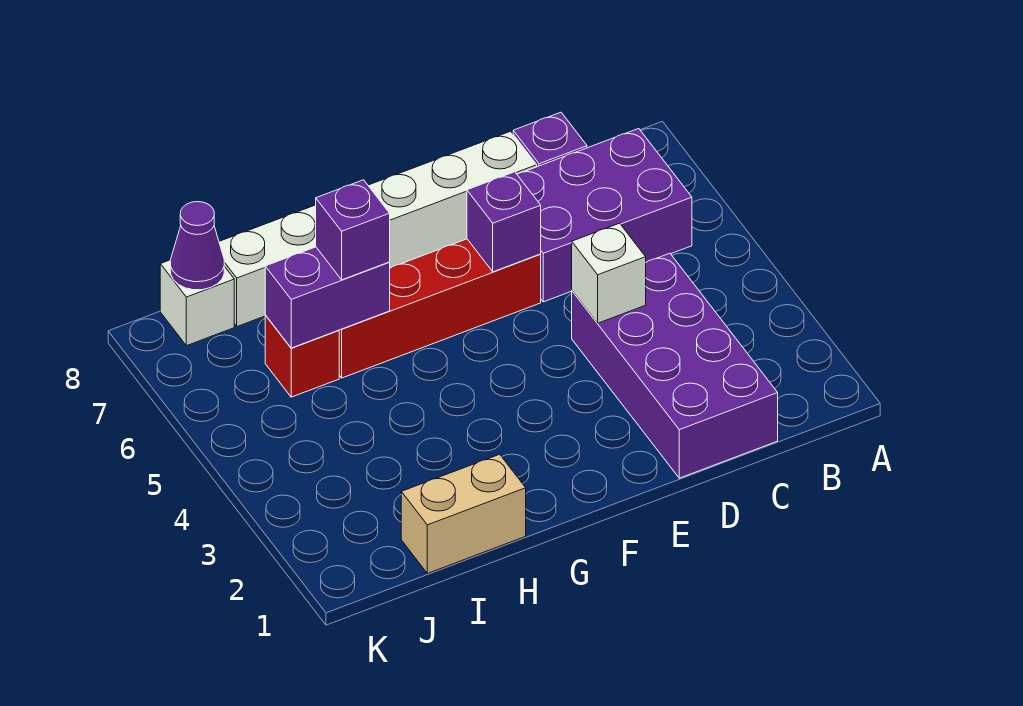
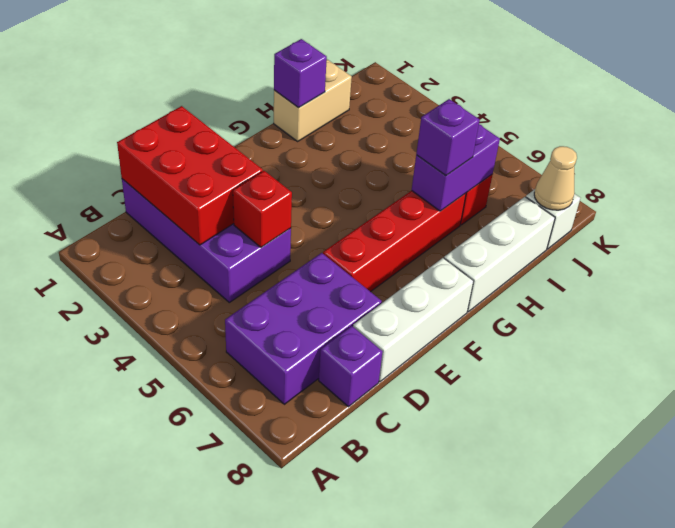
none -> red brick C1:D3 level 2
white brick D4 level 2 -> red brick D4 level 2
purple brick E6 level 2 -> purple brick H1 level 2
purple cone J8 level 2 -> tan cone J8 level 2

